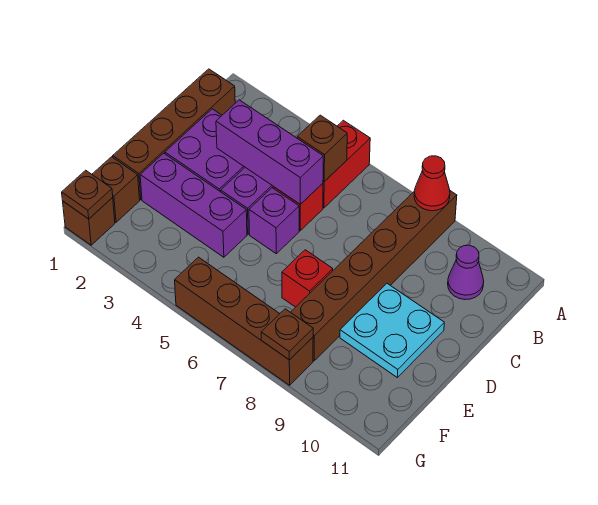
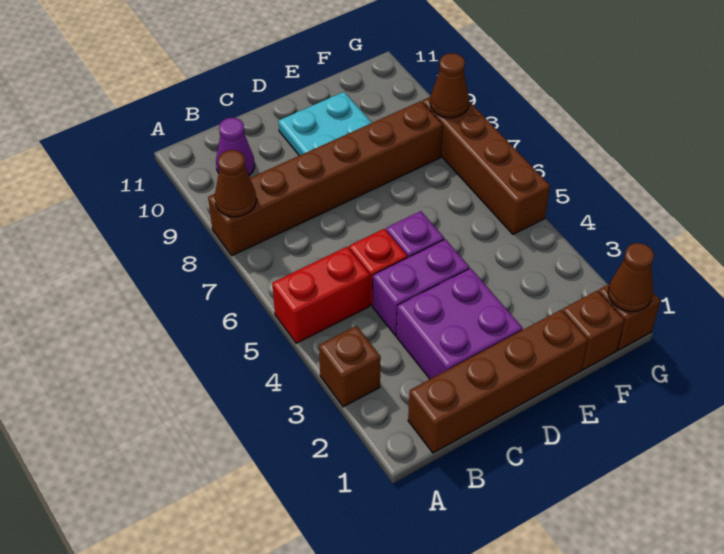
red cone A8 level 2 -> brown cone A8 level 2
brown brick B5 level 2 -> brown brick A3 level 1
purple brick C3:C5 level 2 -> none
purple brick E2:E4 level 1 -> none
red brick E7 level 1 -> none
brown plate G1 level 2 -> brown cone G1 level 2
brown plate G8 level 2 -> brown cone G8 level 2

